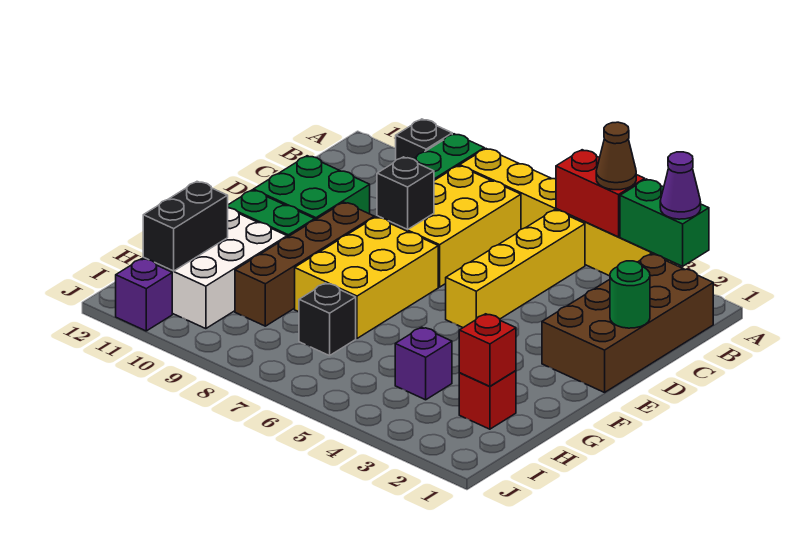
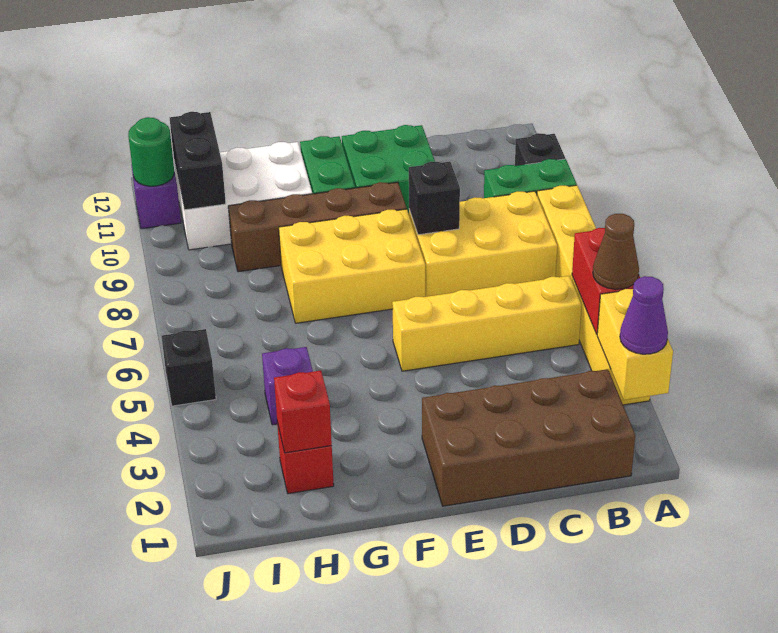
green brick A2:A3 level 2 -> yellow brick A2:A3 level 2
green round brick D1 level 2 -> green round brick J11 level 2
black brick H7 level 1 -> black brick J5 level 1
black brick H11:I11 level 2 -> black brick I10:I11 level 2

